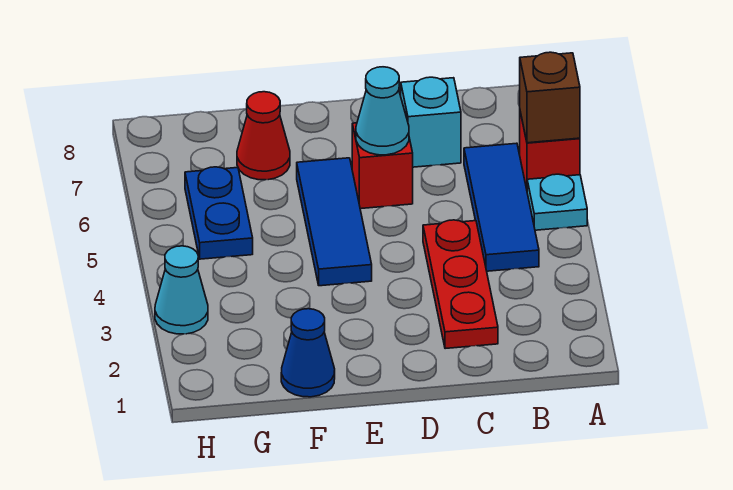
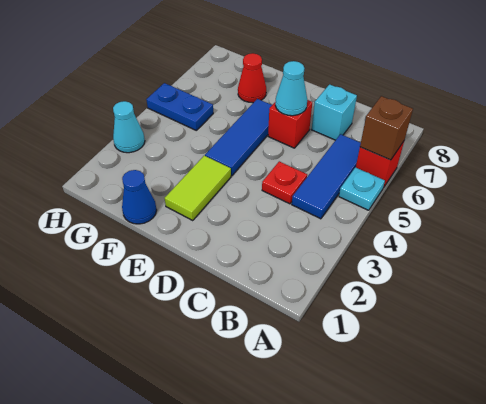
red plate C2:C4 level 1 -> red plate C4 level 1
none -> lime tile E2:E3 level 1
blue plate G5:G6 level 1 -> blue plate G5:H5 level 1

